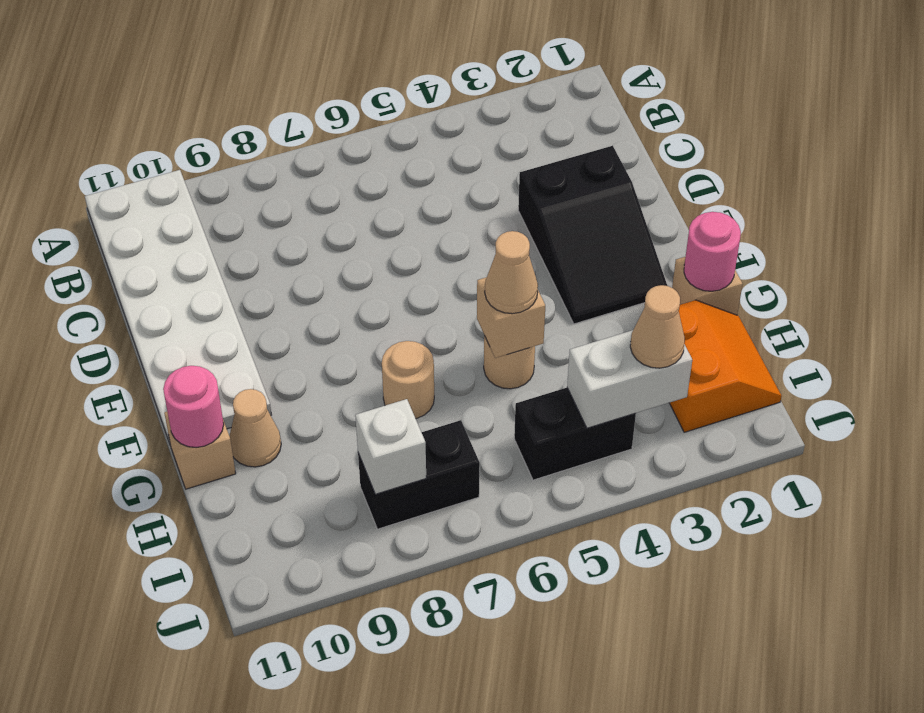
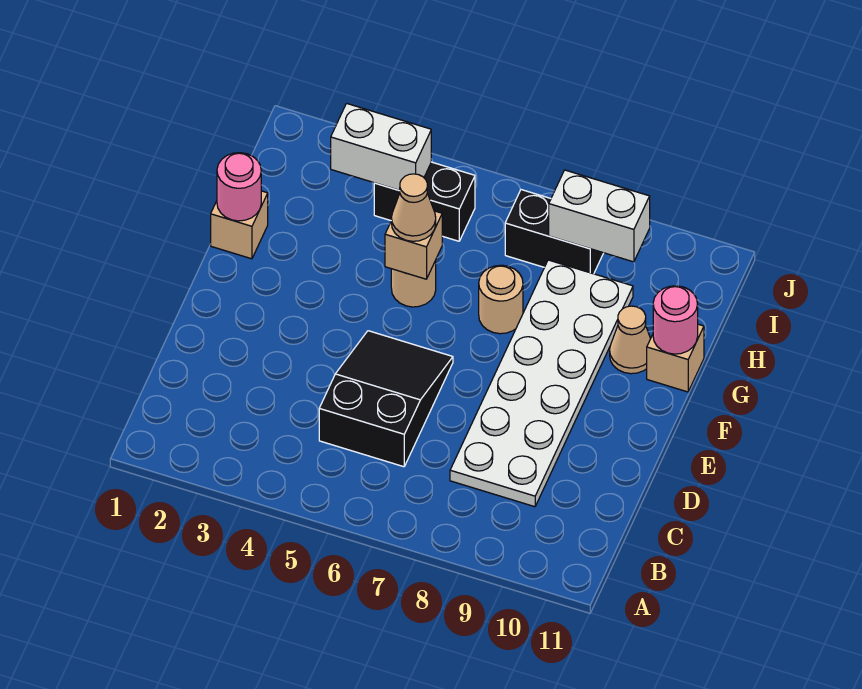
white plate A10:F11 level 1 -> white plate C8:H9 level 1
black slope D2:F3 level 1 top D -> black slope C5:E6 level 1 top C
orange slope H1:I2 level 1 top 2 -> none
tan cone I3 level 3 -> none
white brick I8 level 2 -> white brick I8:I9 level 2

